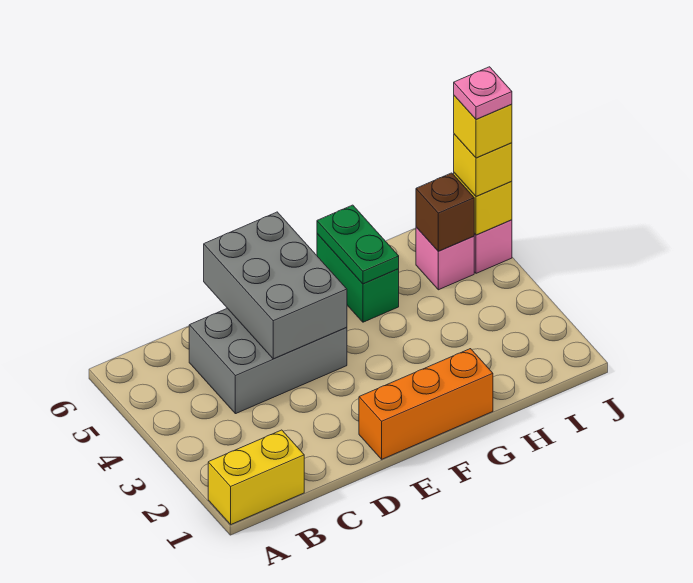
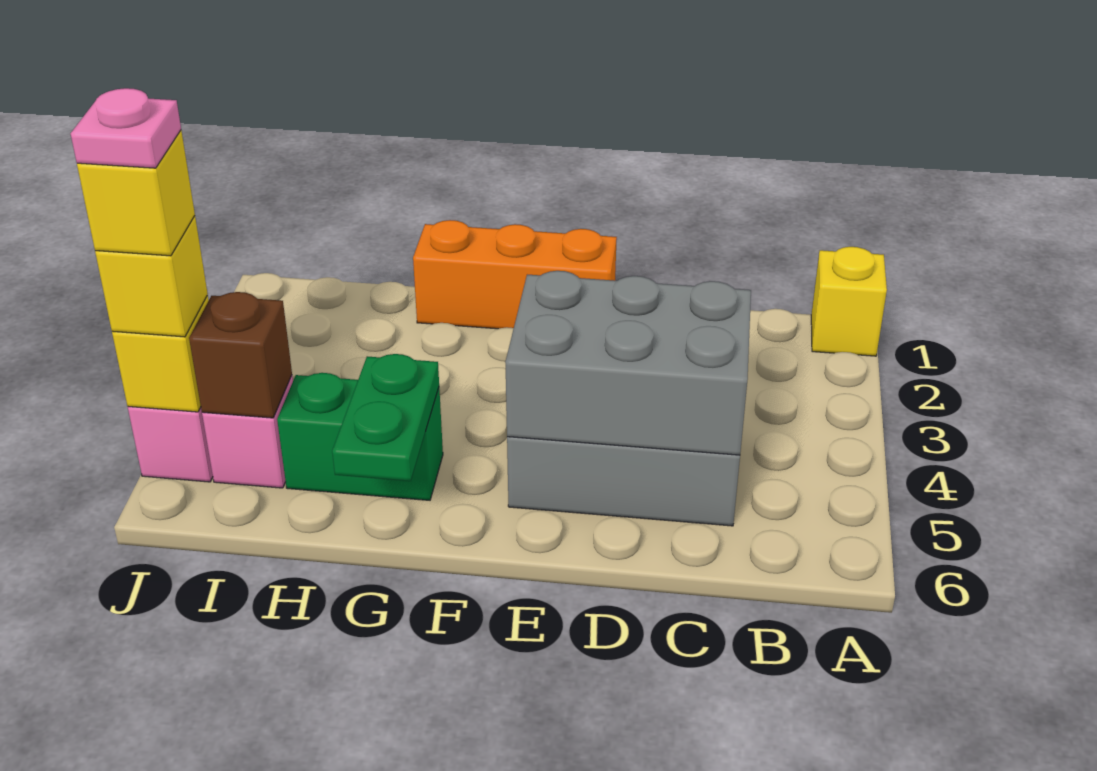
yellow brick A1:B1 level 1 -> yellow brick A1 level 1
grey brick D4:E6 level 2 -> grey brick C4:E5 level 2
green brick G5:G6 level 1 -> green brick G5:H5 level 1

